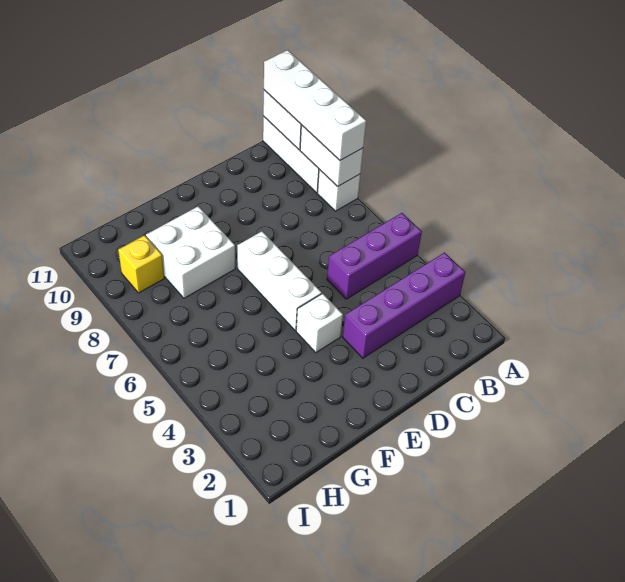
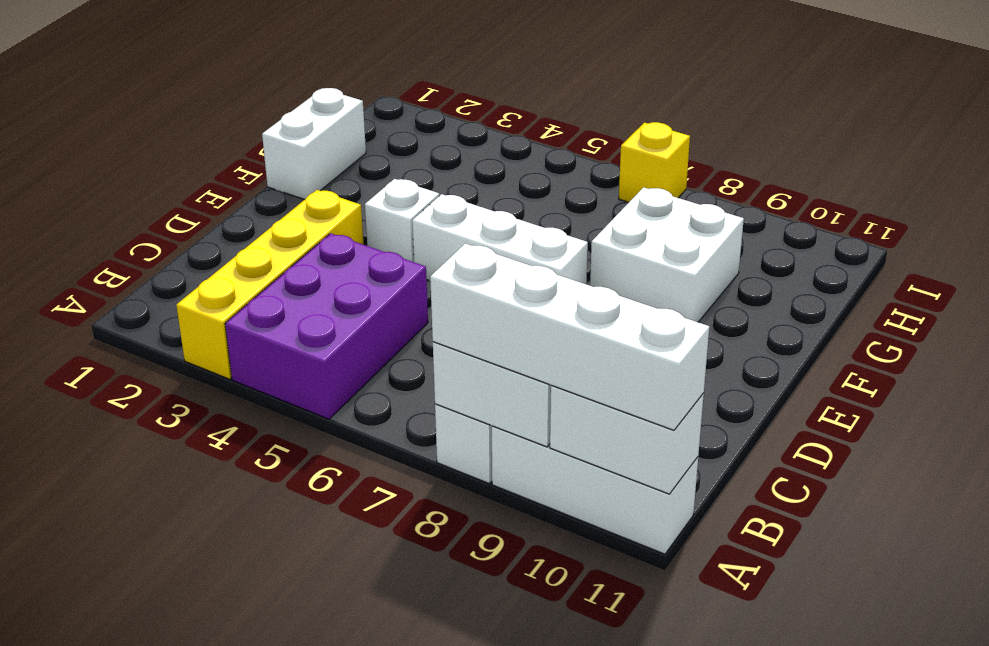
purple brick A3:D3 level 1 -> yellow brick A3:D3 level 1
purple brick A5:C5 level 1 -> purple brick A4:C5 level 1
none -> white brick F1:G1 level 1
yellow brick H9 level 1 -> yellow brick I7 level 1

